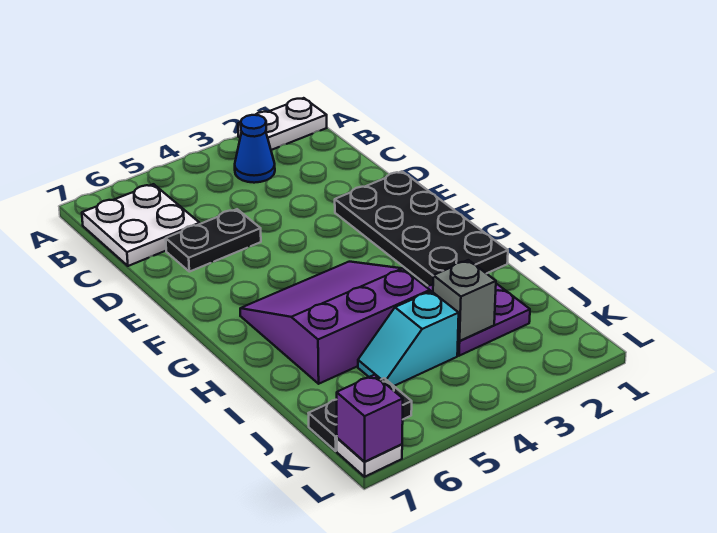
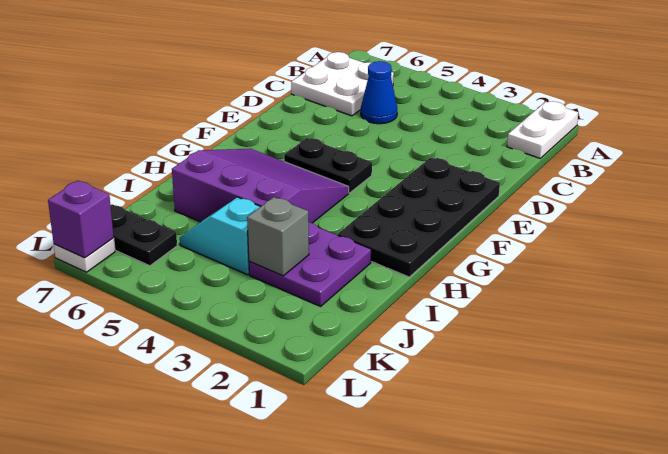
white plate A1:A2 level 1 -> white plate A1:B1 level 1
blue cone B3 level 1 -> blue cone C5 level 1
black plate D5:D6 level 1 -> black plate F4:F5 level 1

